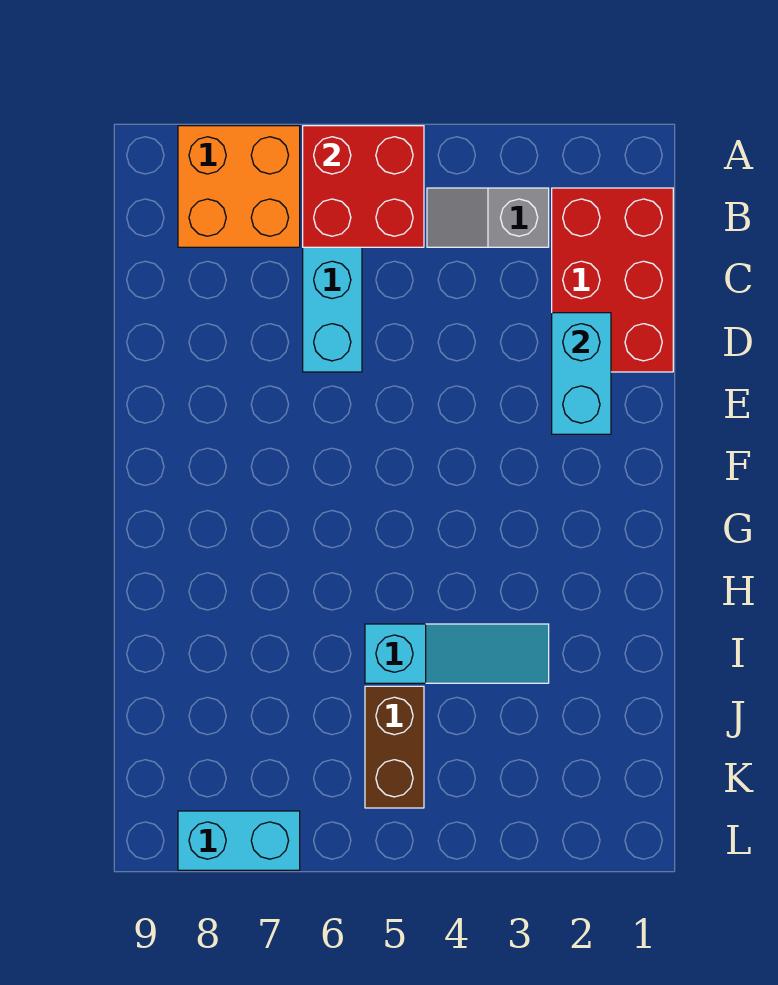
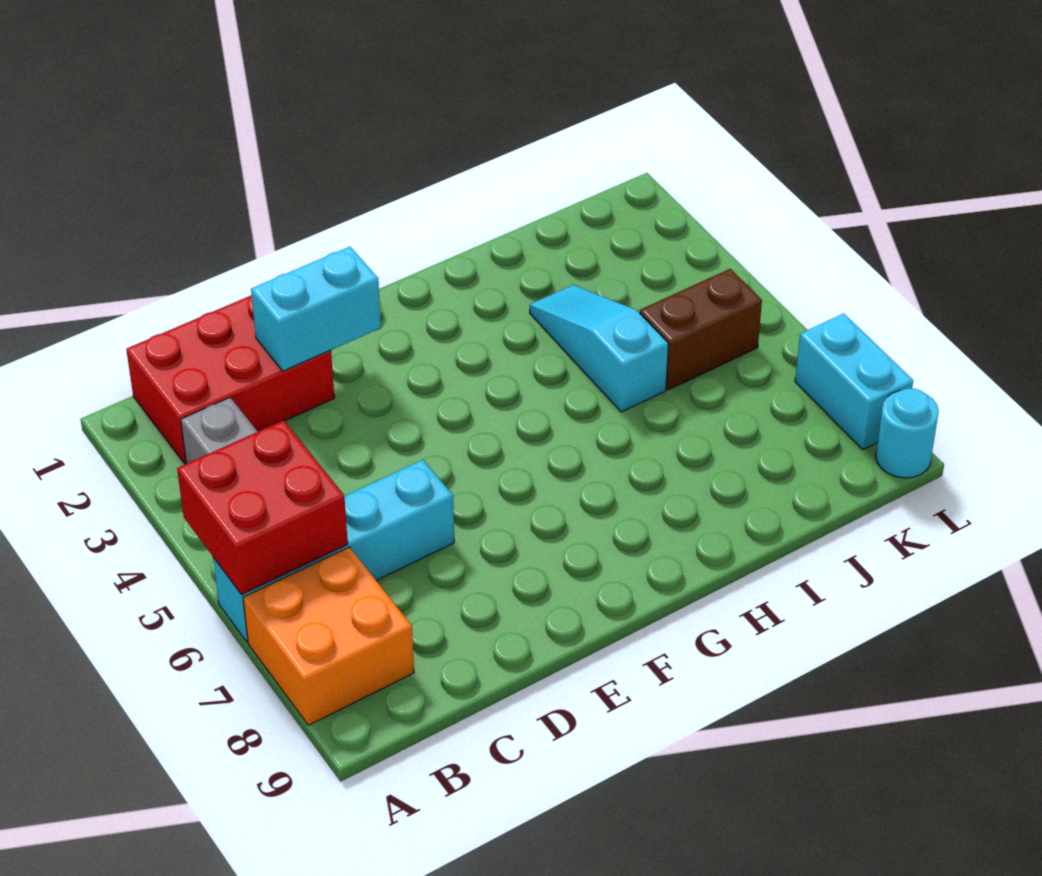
none -> cyan round brick L9 level 1

